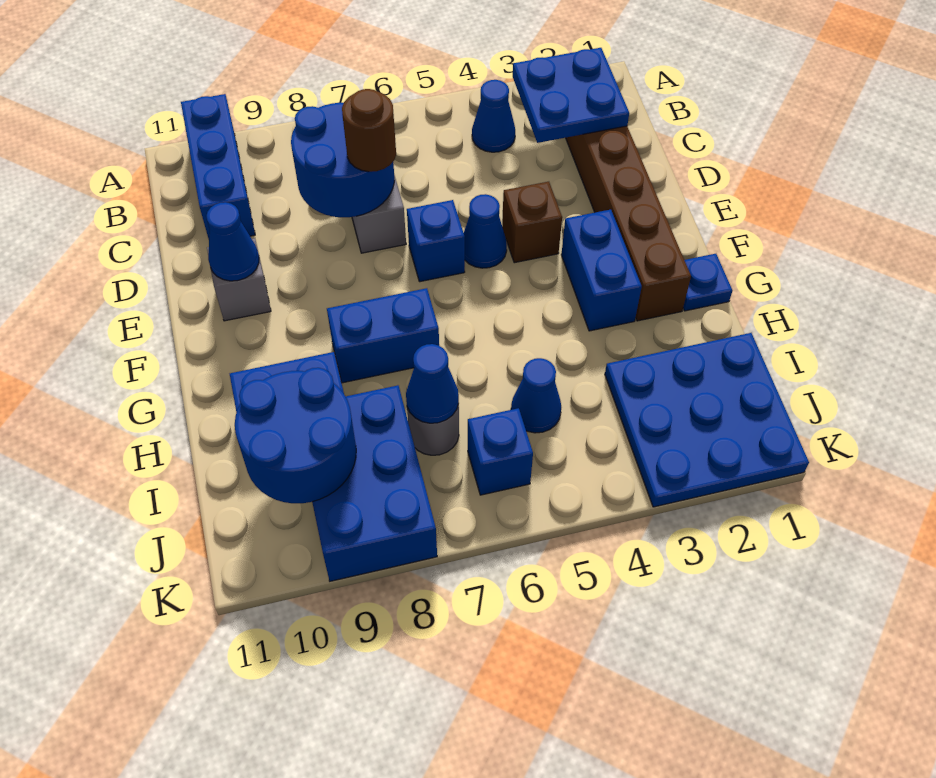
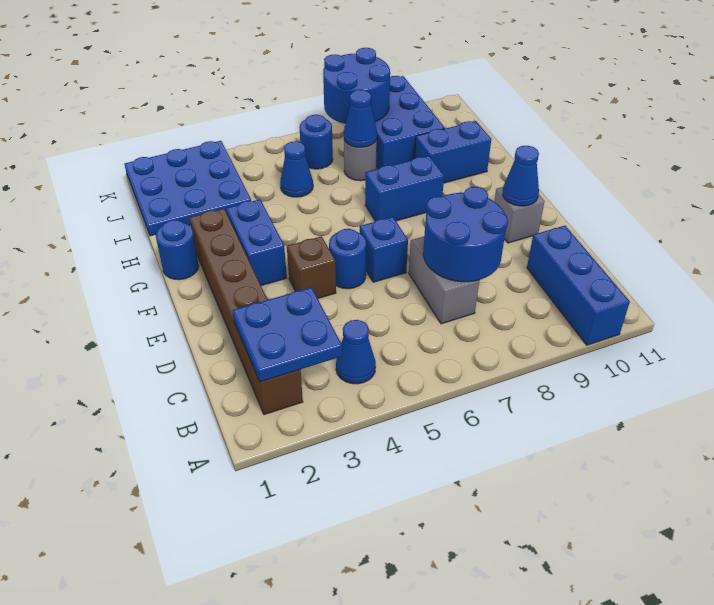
brown round brick D7 level 3 -> none
blue cone E5 level 1 -> blue round brick E5 level 1
blue plate G1 level 1 -> blue round brick G1 level 1
blue round brick I9:J10 level 2 -> blue round brick J7:K8 level 2
blue brick J6 level 1 -> blue round brick J6 level 1

